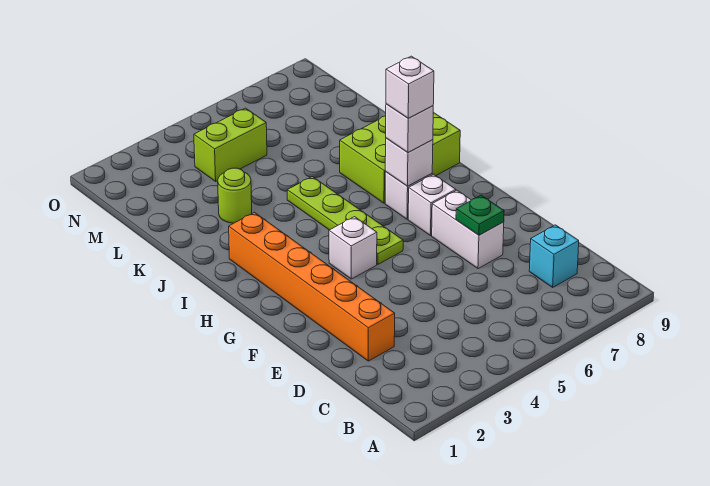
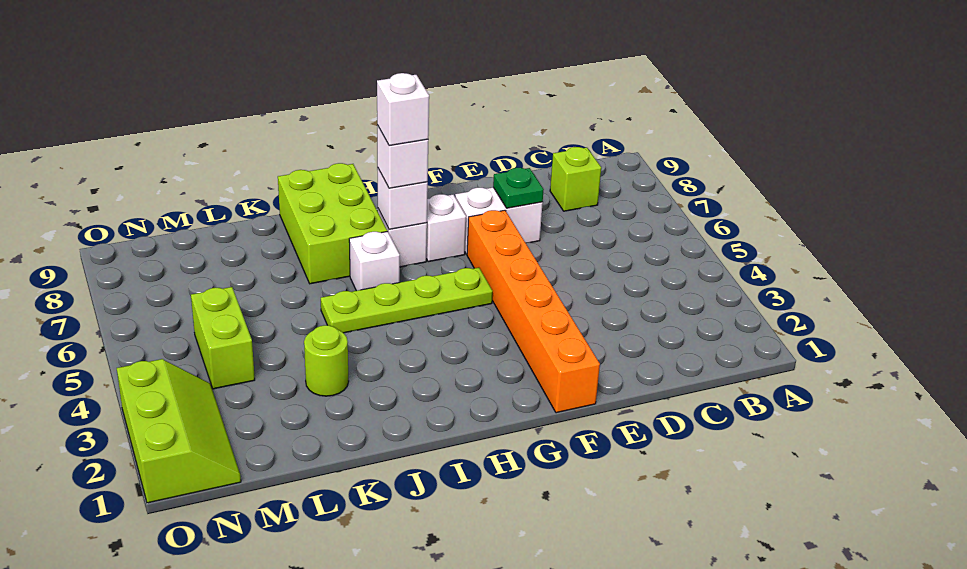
cyan brick C8 level 1 -> lime brick C8 level 1
orange brick D2:I2 level 1 -> orange brick F1:F6 level 1
white brick G4 level 1 -> white brick I6 level 1
none -> lime slope N1:O3 level 1 top O

